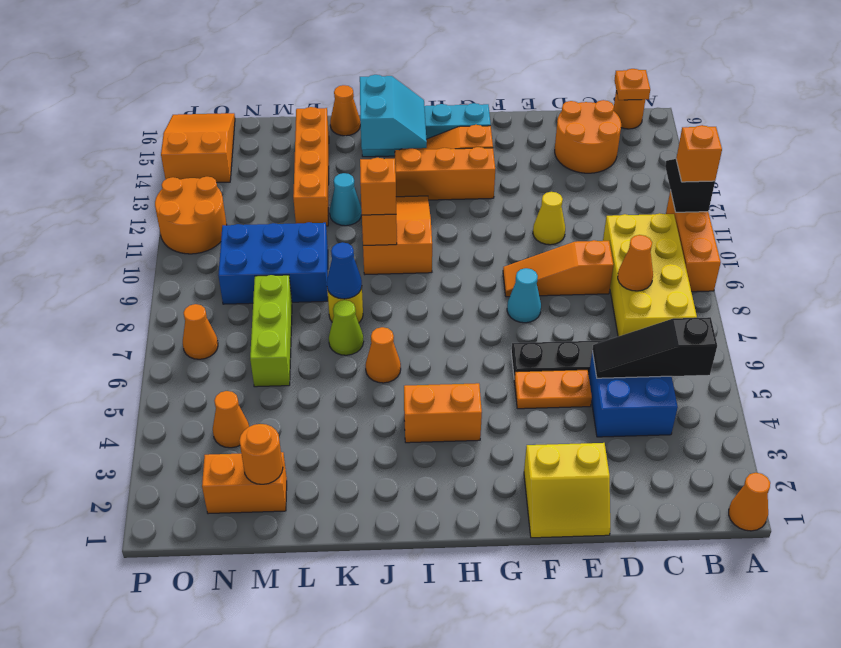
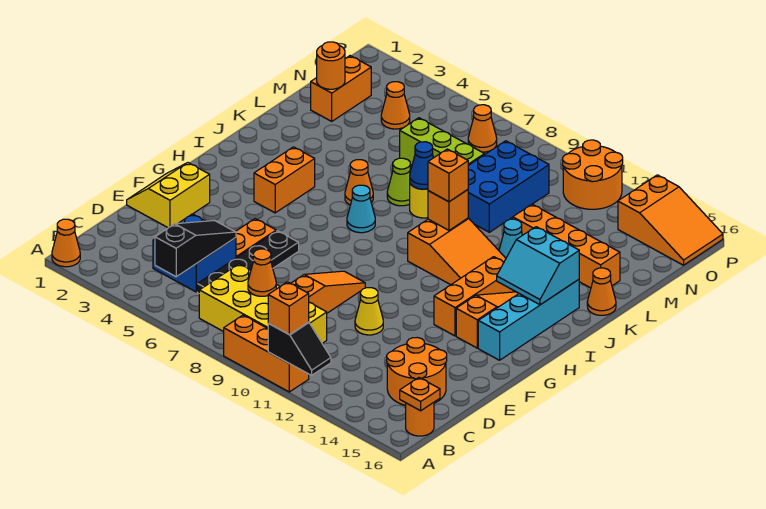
cyan cone F8 level 1 -> cyan cone I7 level 1

